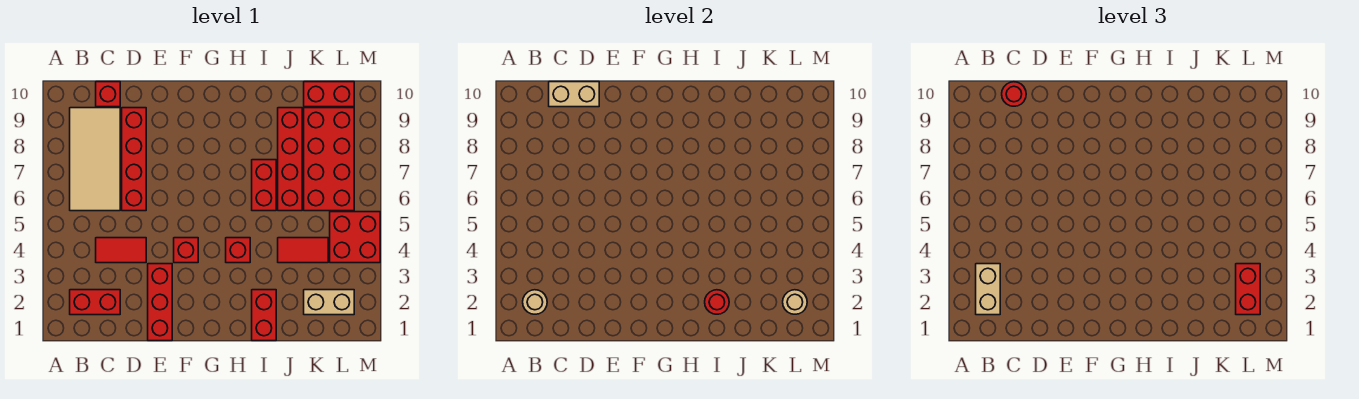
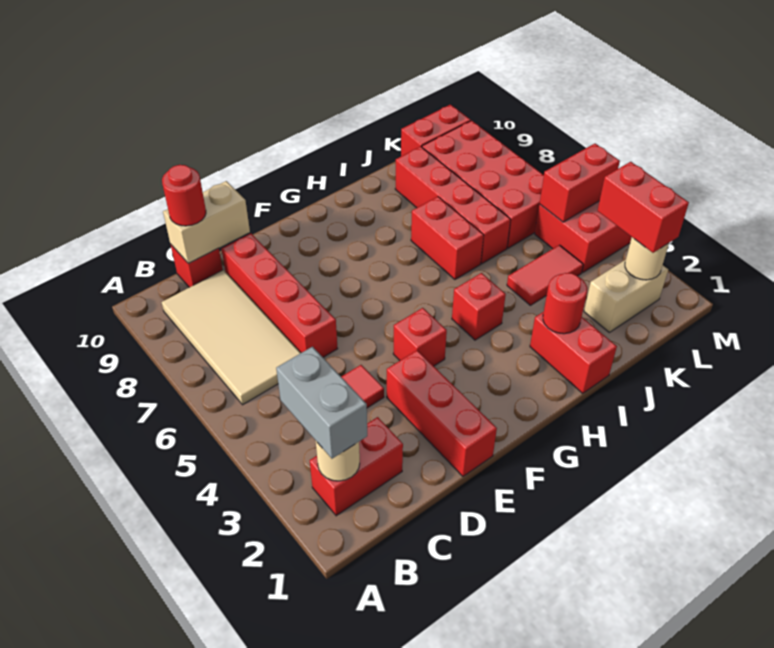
tan brick B2:B3 level 3 -> grey brick B2:B3 level 3
none -> red brick L5:M5 level 2

